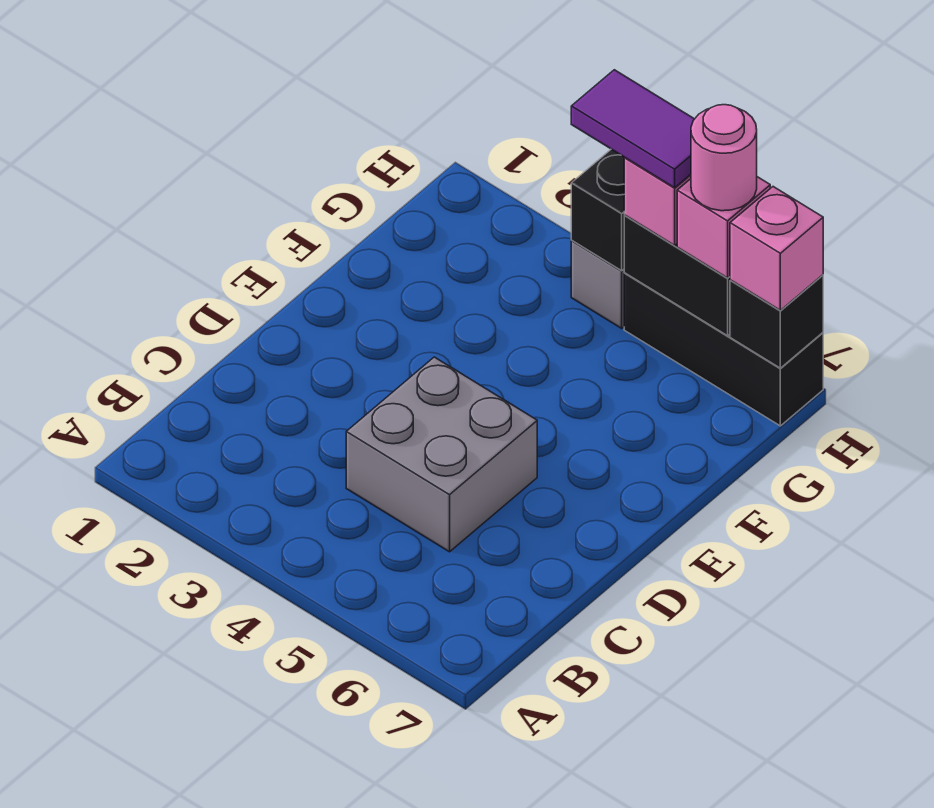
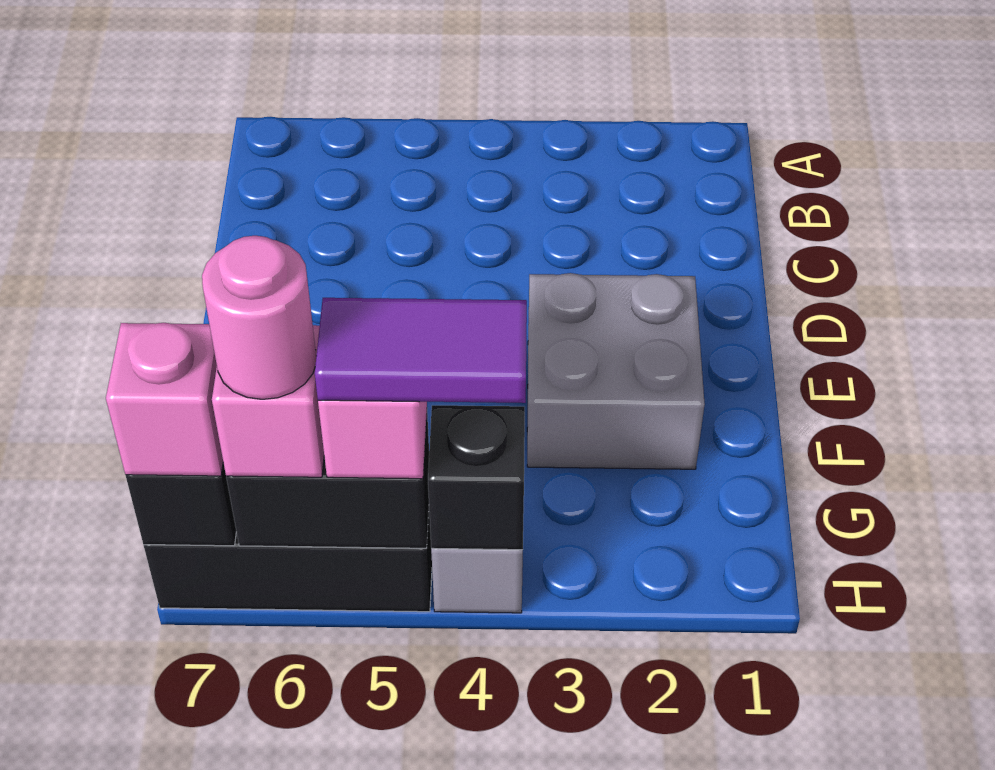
grey brick C4:D5 level 1 -> grey brick E2:F3 level 1

